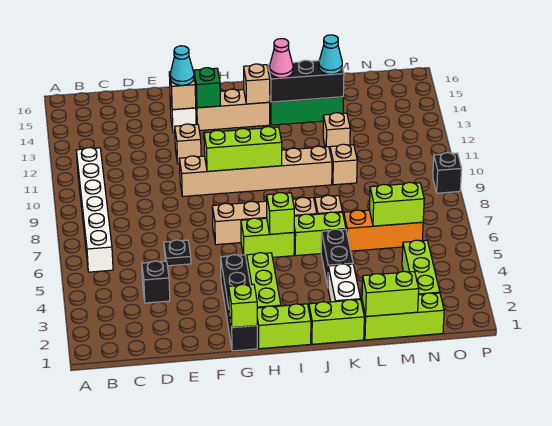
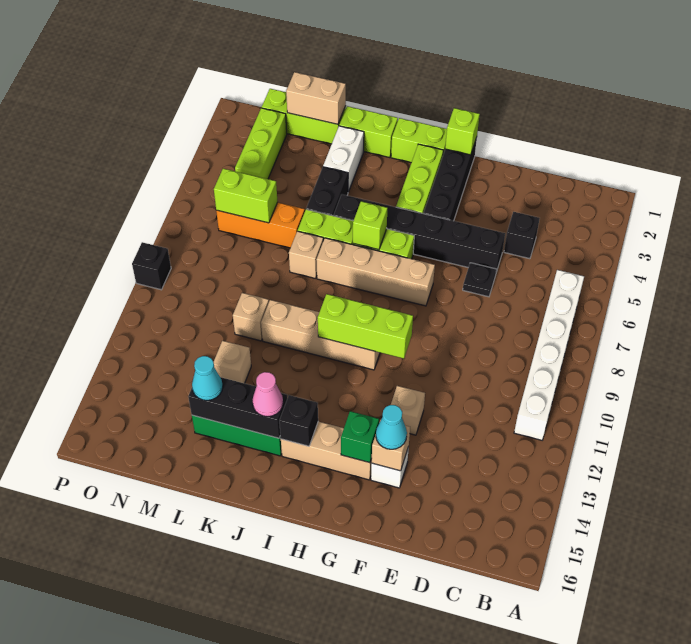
none -> black brick E5:J5 level 1
tan brick F10:K10 level 1 -> tan brick H10:K10 level 1
tan brick I14 level 2 -> black brick I14 level 2
lime brick L1:M1 level 2 -> tan brick L1:M1 level 2

